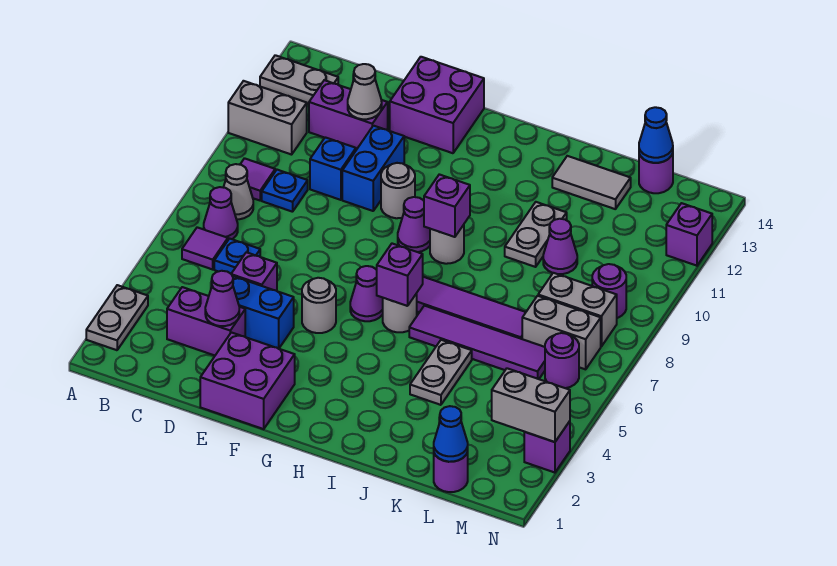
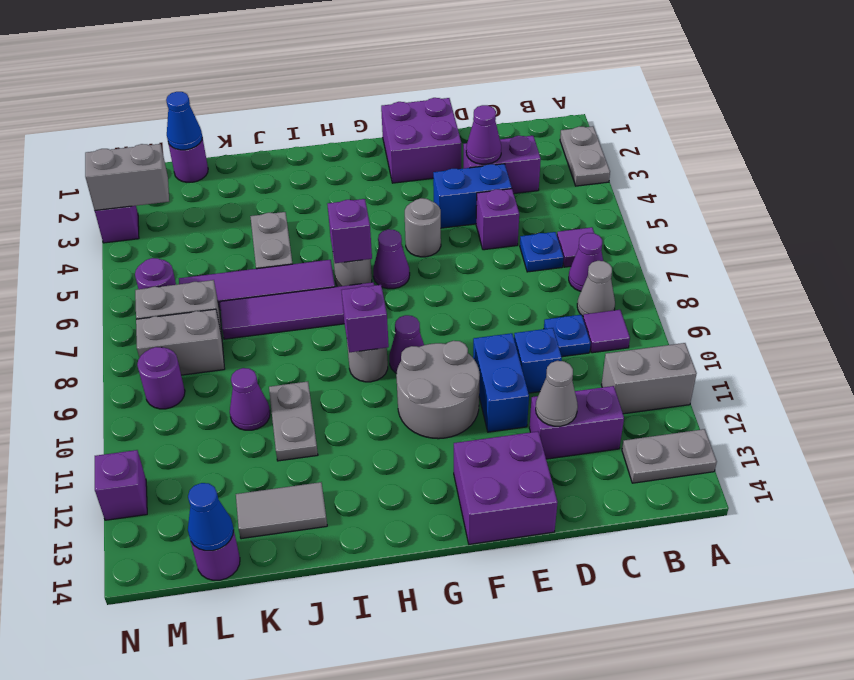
grey round brick F10 level 1 -> grey round brick F10:G11 level 1

